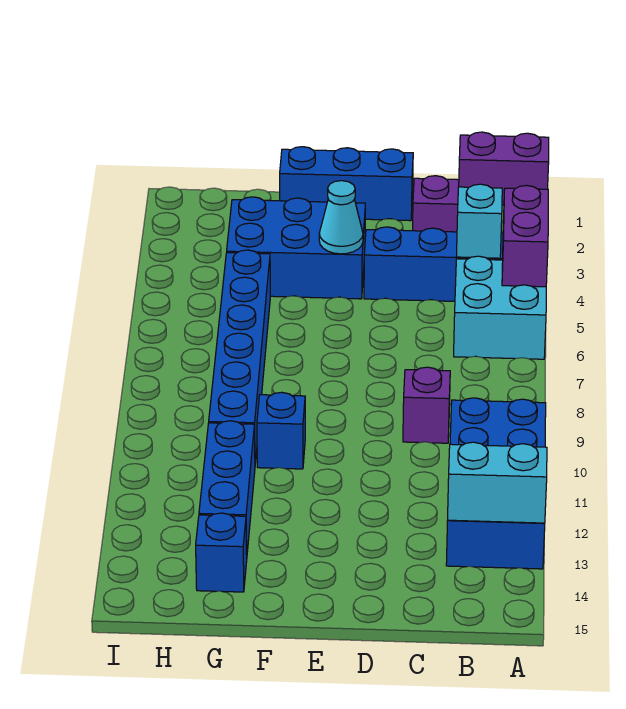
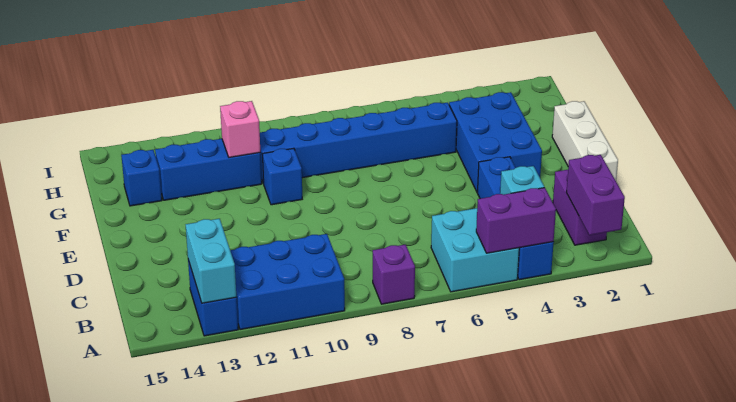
purple brick C9 level 1 -> purple brick A8 level 1
blue brick D1:F1 level 1 -> white brick D1:F1 level 1
cyan cone E4 level 2 -> none
none -> pink brick G11 level 2

